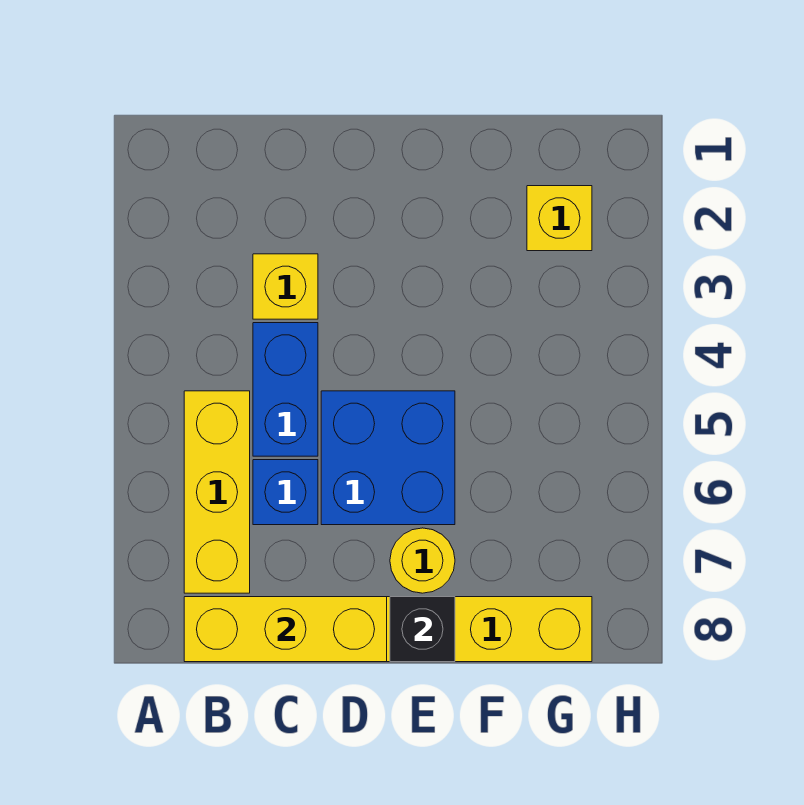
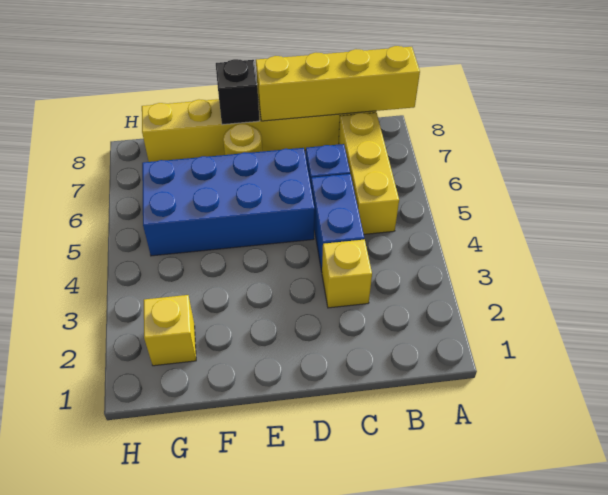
yellow brick B8:D8 level 2 -> yellow brick A8:D8 level 2
blue brick D5:E6 level 1 -> blue brick D5:G6 level 1

